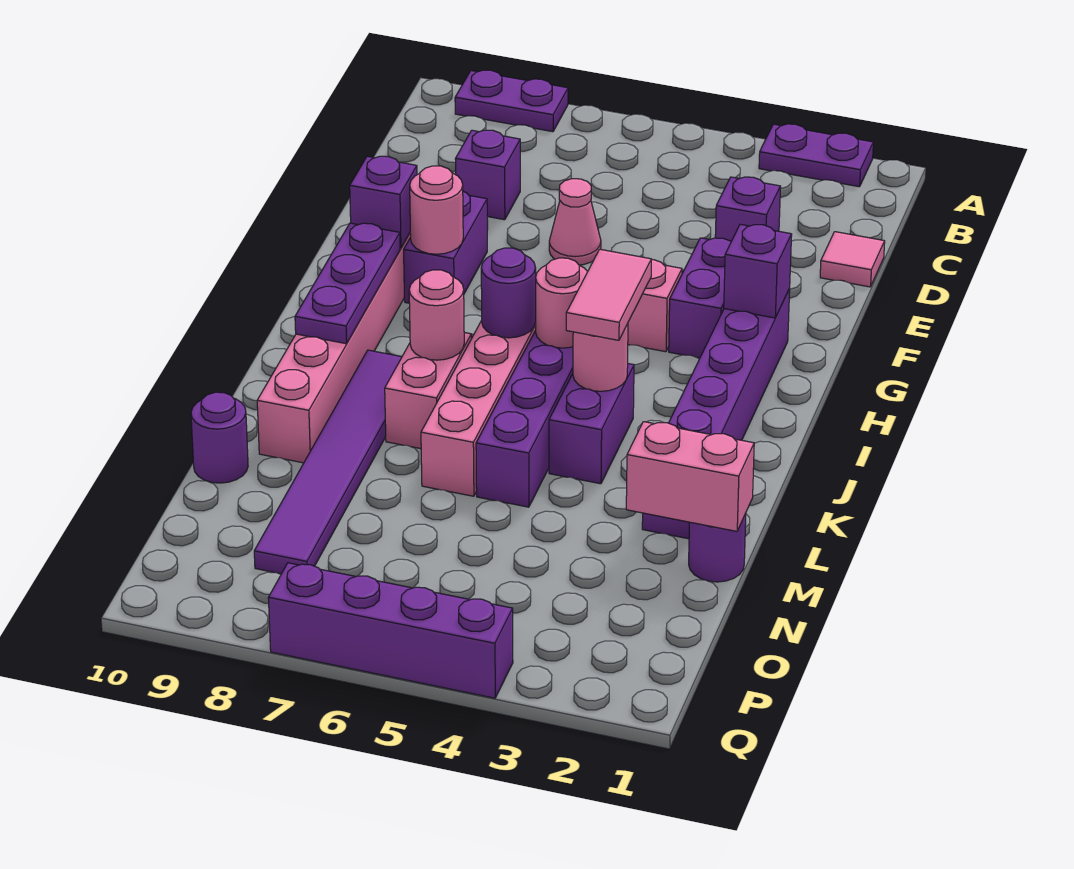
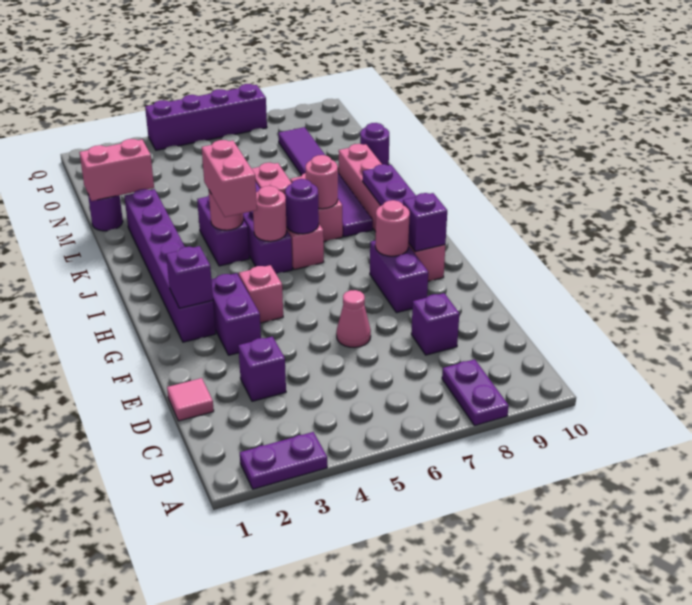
purple plate A8:A9 level 1 -> purple plate A8:B8 level 1
pink tile I4:J4 level 3 -> pink brick I4:J4 level 3

